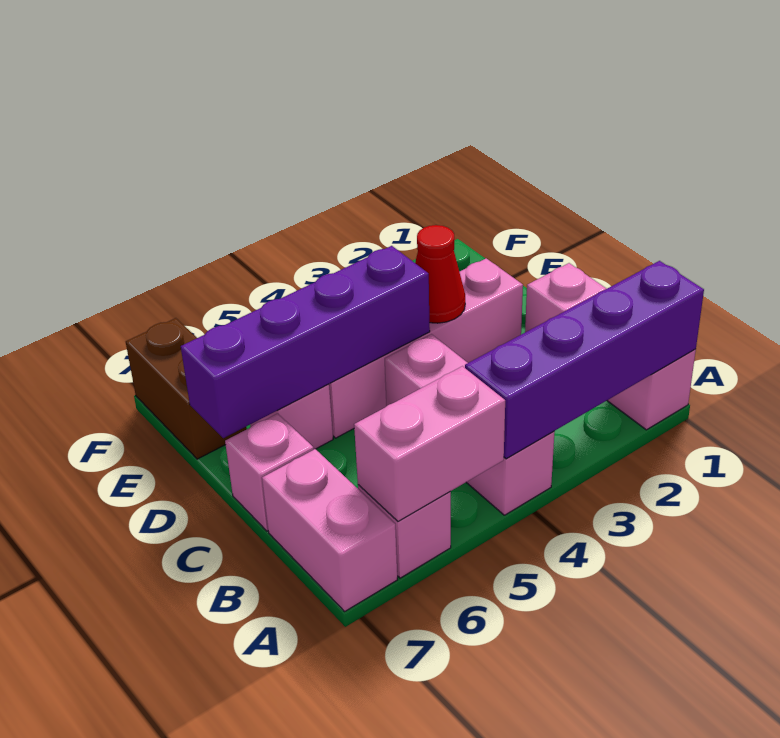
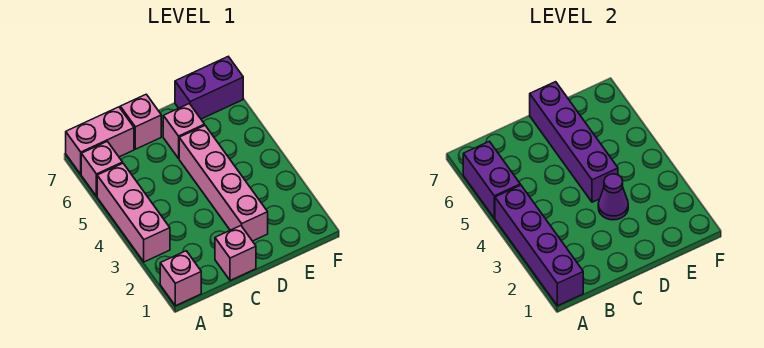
pink brick A4:C4 level 1 -> pink brick A3:A5 level 1
pink brick A5:A6 level 2 -> purple brick A5:A6 level 2
red cone D3 level 2 -> purple cone D3 level 2
brown brick E7:F7 level 1 -> purple brick E7:F7 level 1

